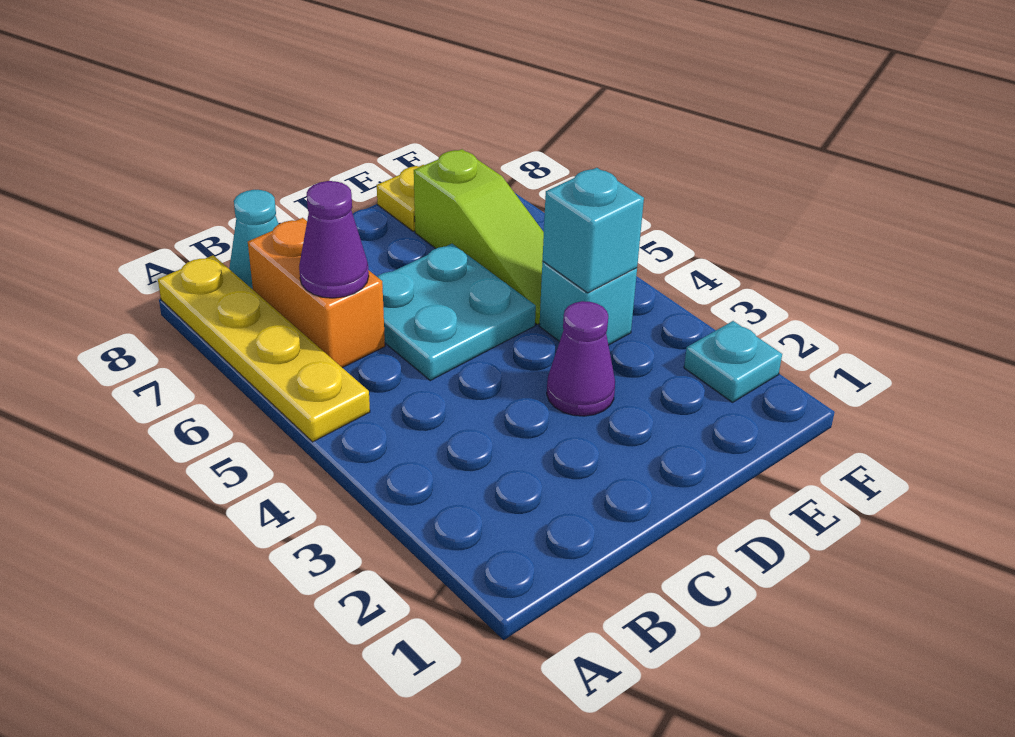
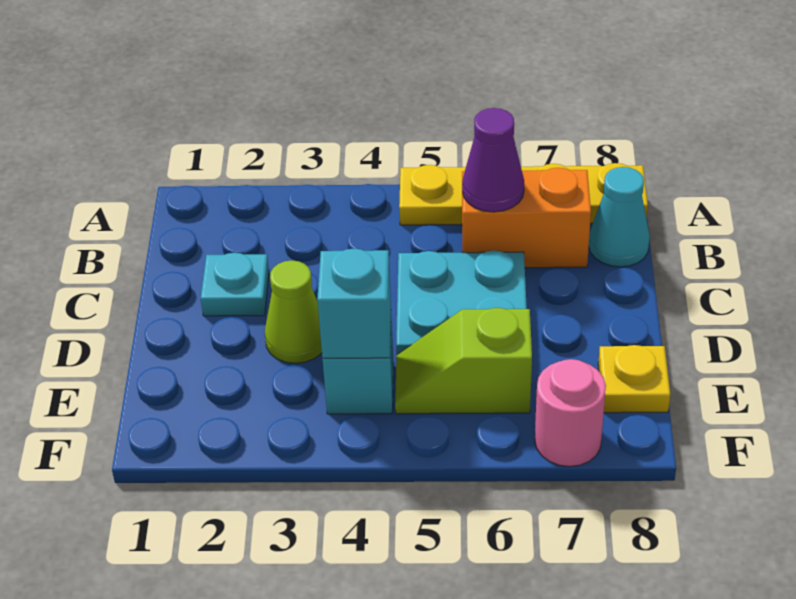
purple cone D3 level 1 -> lime cone D3 level 1
lime slope E5:E7 level 1 top 7 -> lime slope E5:E6 level 1 top 6
cyan plate F2 level 1 -> cyan plate C2 level 1
none -> pink round brick F7 level 1

